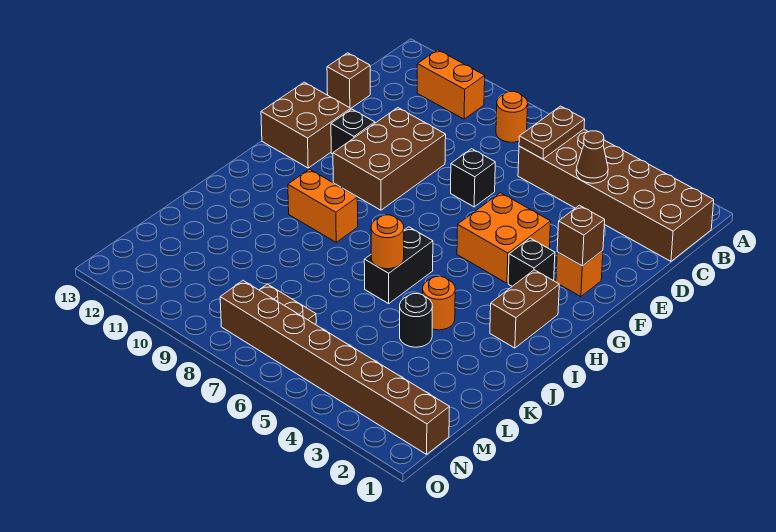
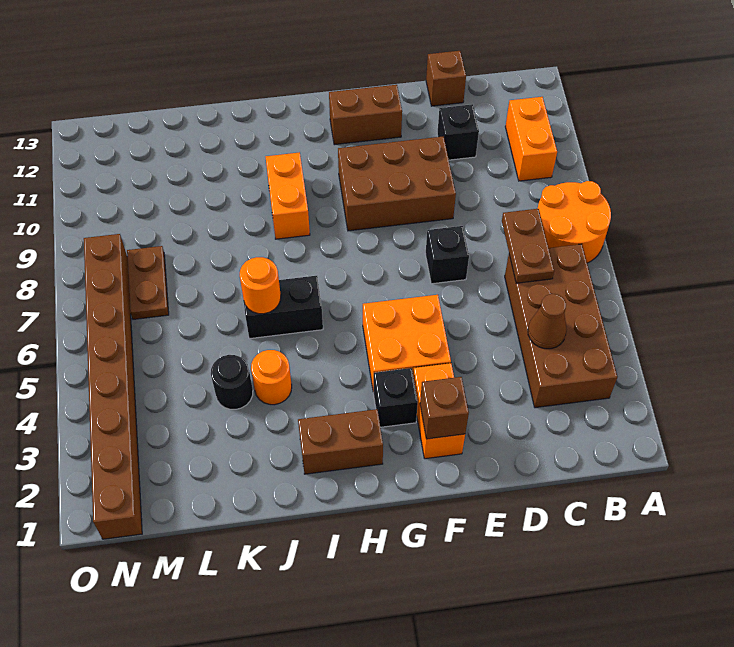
brown brick B1:C6 level 1 -> brown brick B3:C6 level 1
brown plate B6:C6 level 2 -> brown plate C6:C7 level 2
orange round brick B8 level 1 -> orange round brick A7:B8 level 1
orange brick F2 level 1 -> orange brick F2:F3 level 1
black brick F11 level 1 -> black brick D11 level 1
brown brick F12:G13 level 1 -> brown brick F12:G12 level 1

